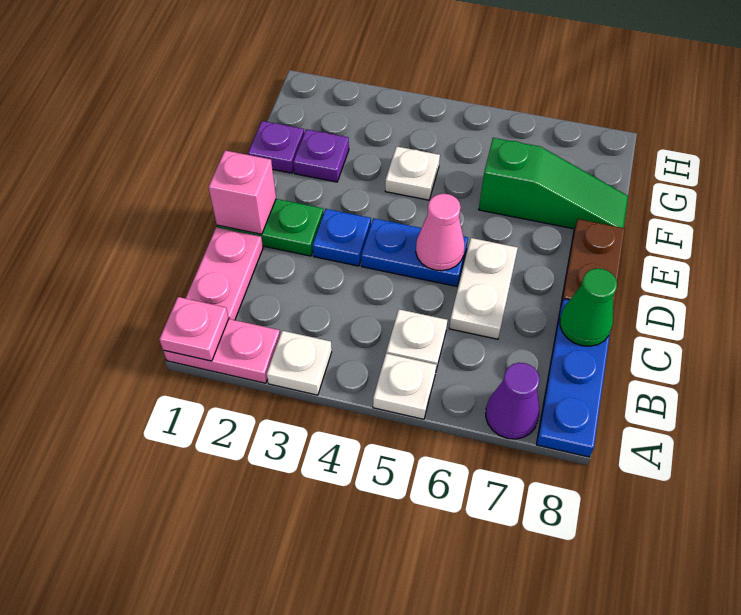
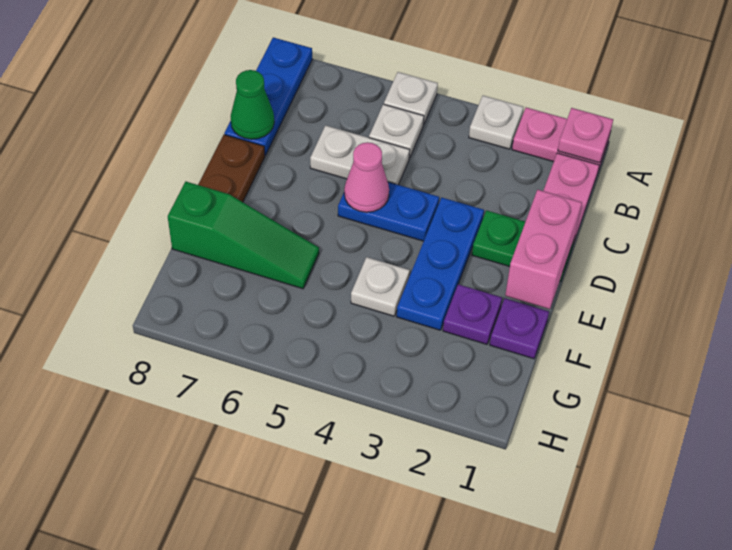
purple cone A7 level 1 -> none
white plate C6:D6 level 1 -> white plate C5:C6 level 1
pink brick D1 level 2 -> pink brick D1:E1 level 2
blue plate D3 level 1 -> blue plate D3:F3 level 1
green slope F6:F8 level 1 top 6 -> green slope F6:F8 level 1 top 8

